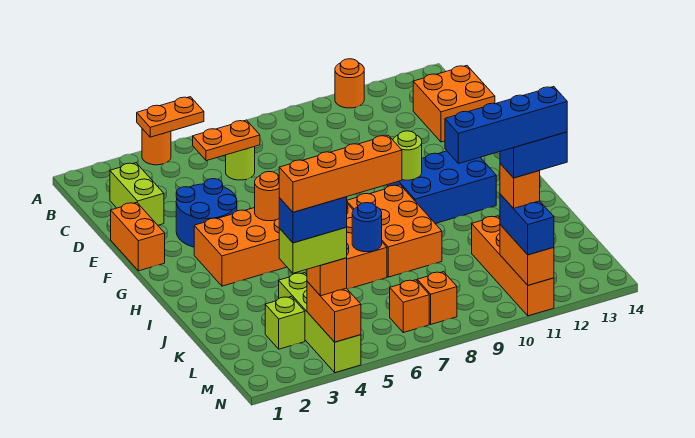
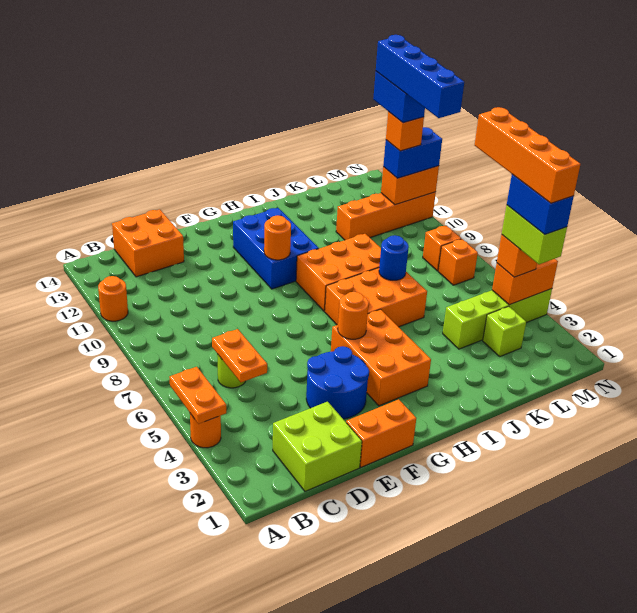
lime brick C2:D2 level 1 -> lime brick C1:D2 level 1
lime round brick G10 level 2 -> orange round brick G10 level 2

